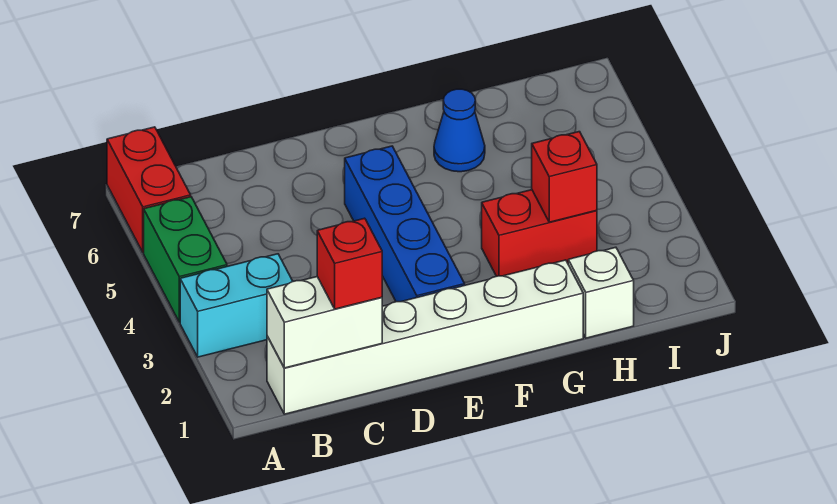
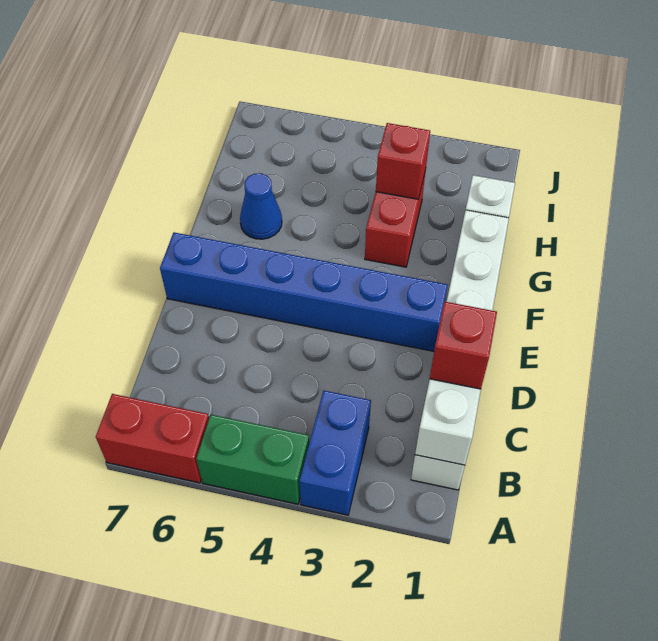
cyan brick A3:B3 level 1 -> blue brick A3:B3 level 1
blue brick E2:E5 level 1 -> blue brick E2:E7 level 1

